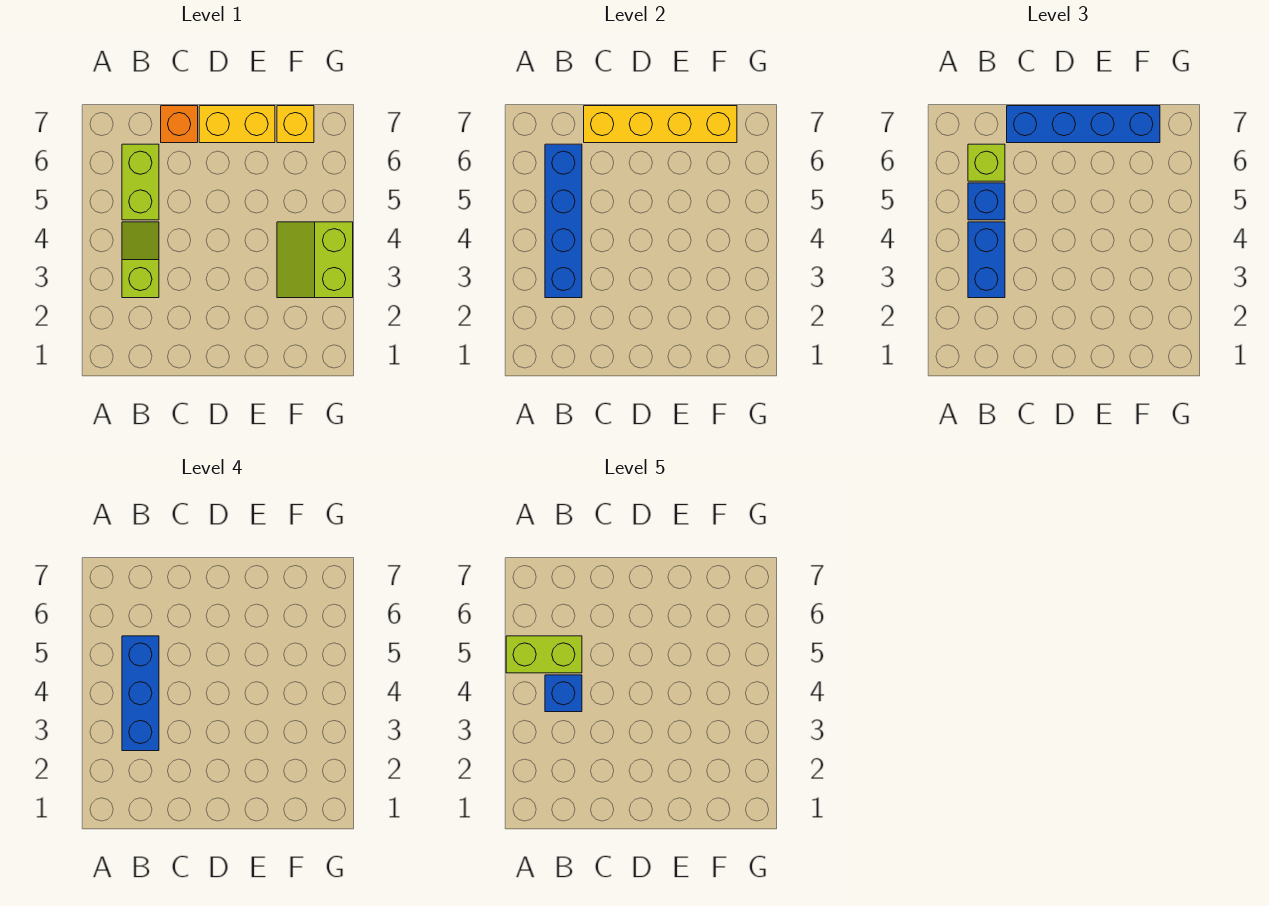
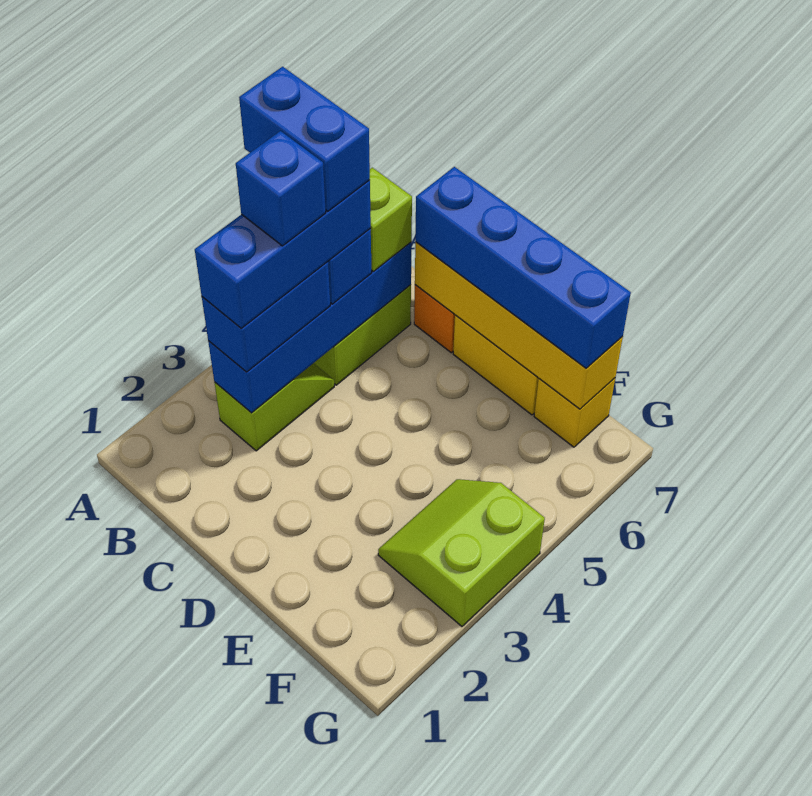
lime brick A5:B5 level 5 -> blue brick A5:B5 level 5

